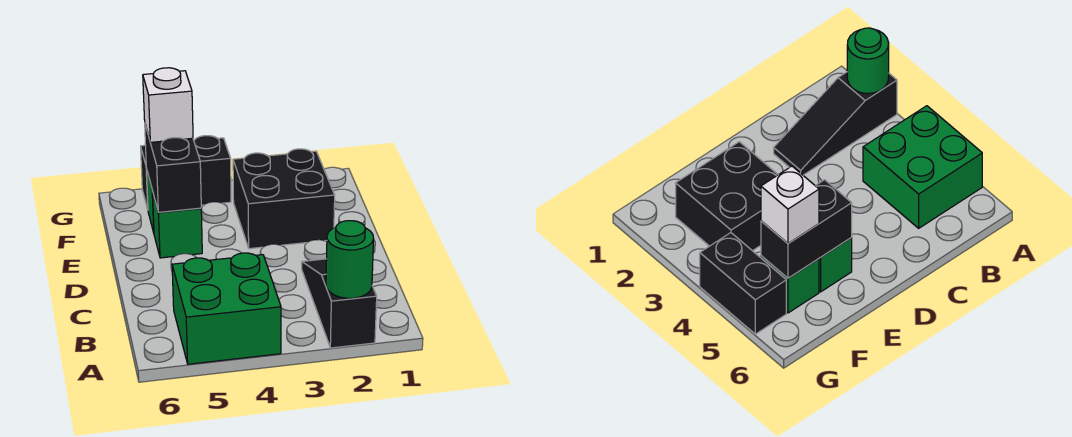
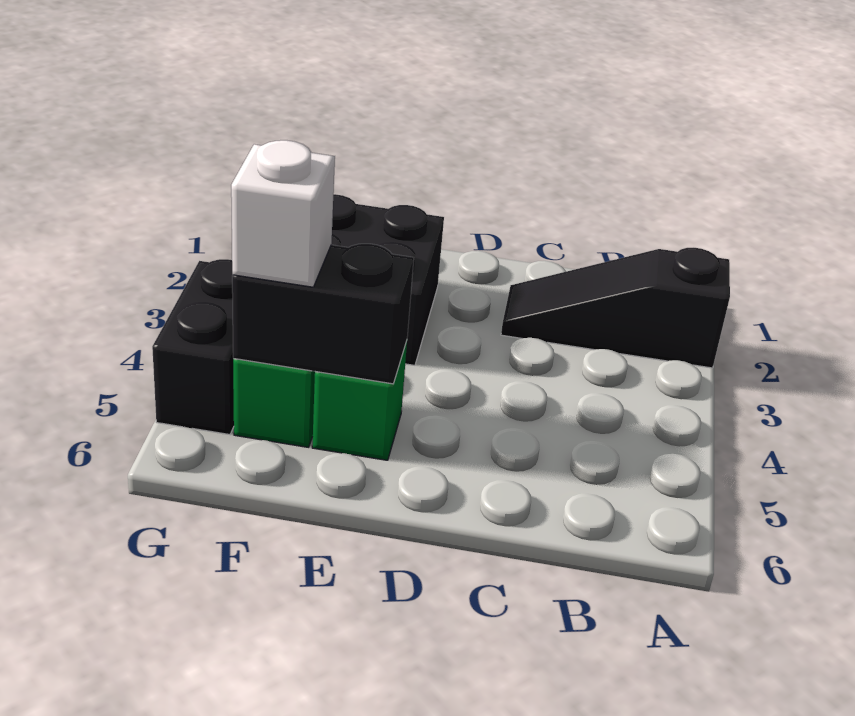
green round brick A2 level 2 -> none
green brick A4:B5 level 1 -> none

